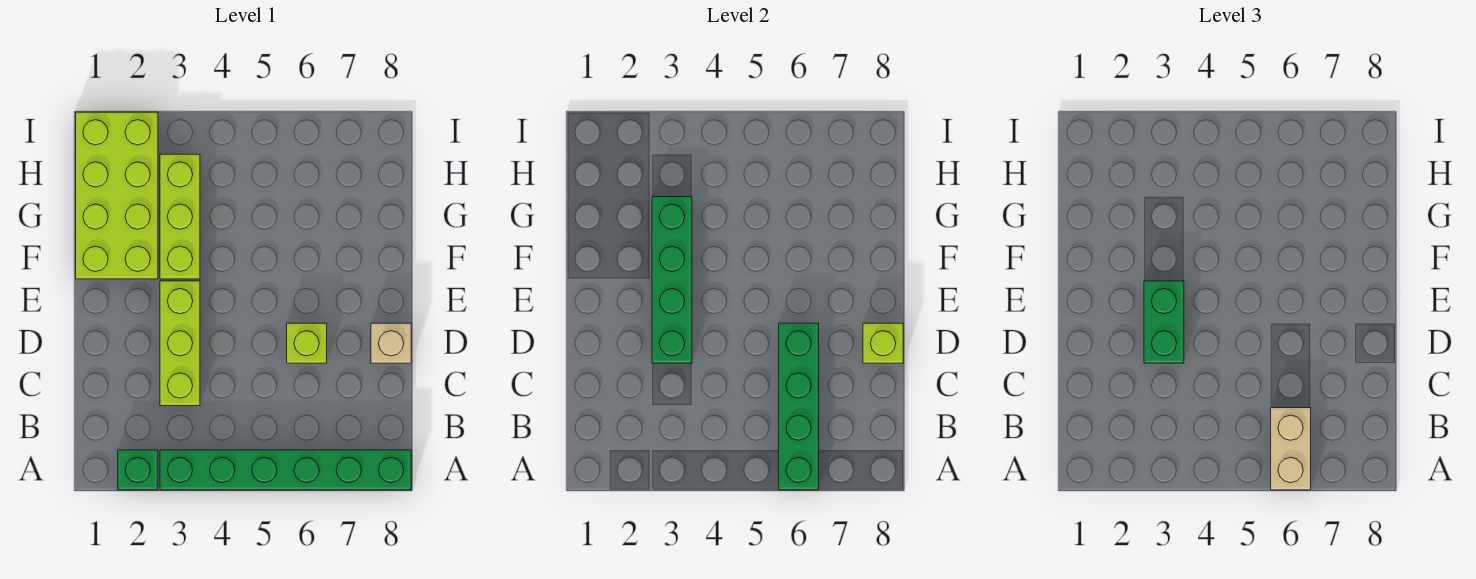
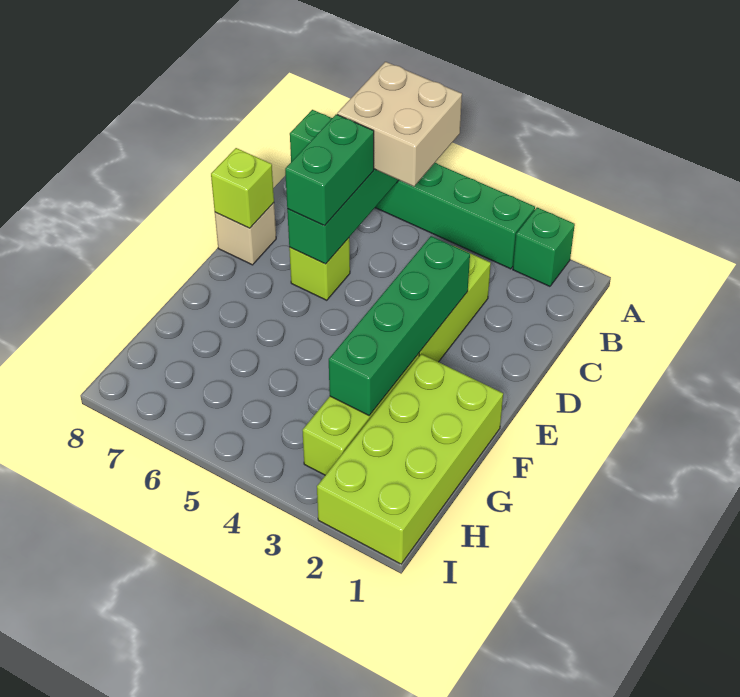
tan brick A6:B6 level 3 -> tan brick A5:B6 level 3
green brick D3:E3 level 3 -> green brick C6:D6 level 3

